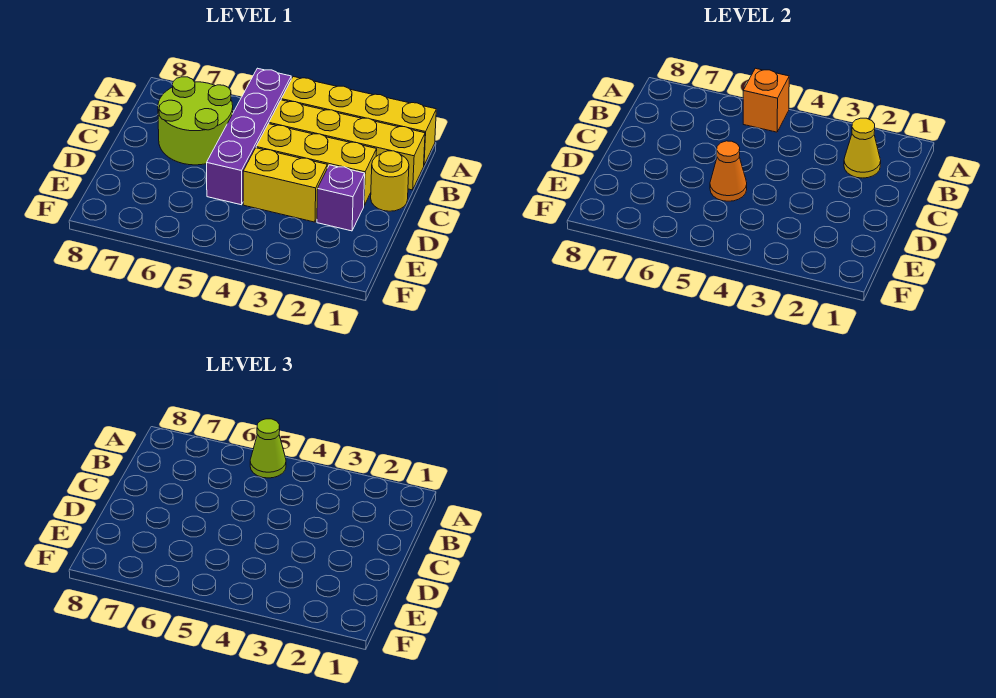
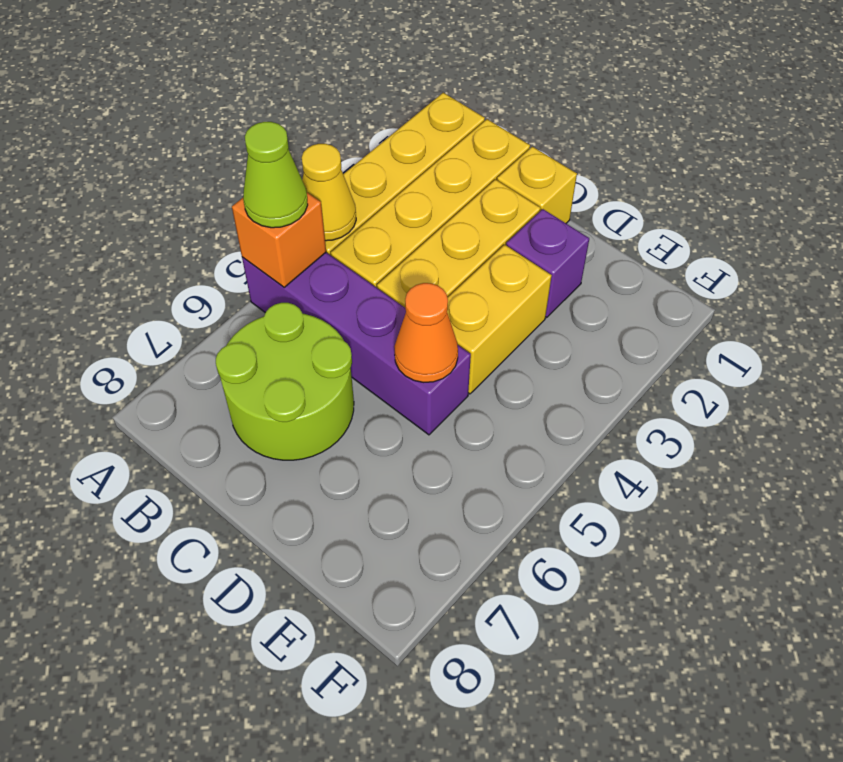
yellow cone B2 level 2 -> yellow cone A4 level 2
yellow round brick C1 level 1 -> yellow brick C1 level 1

